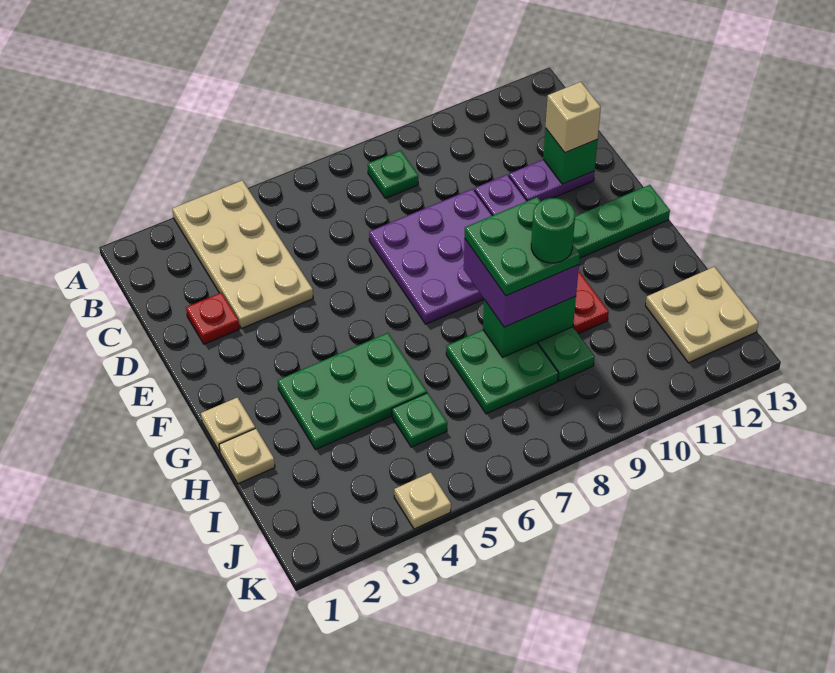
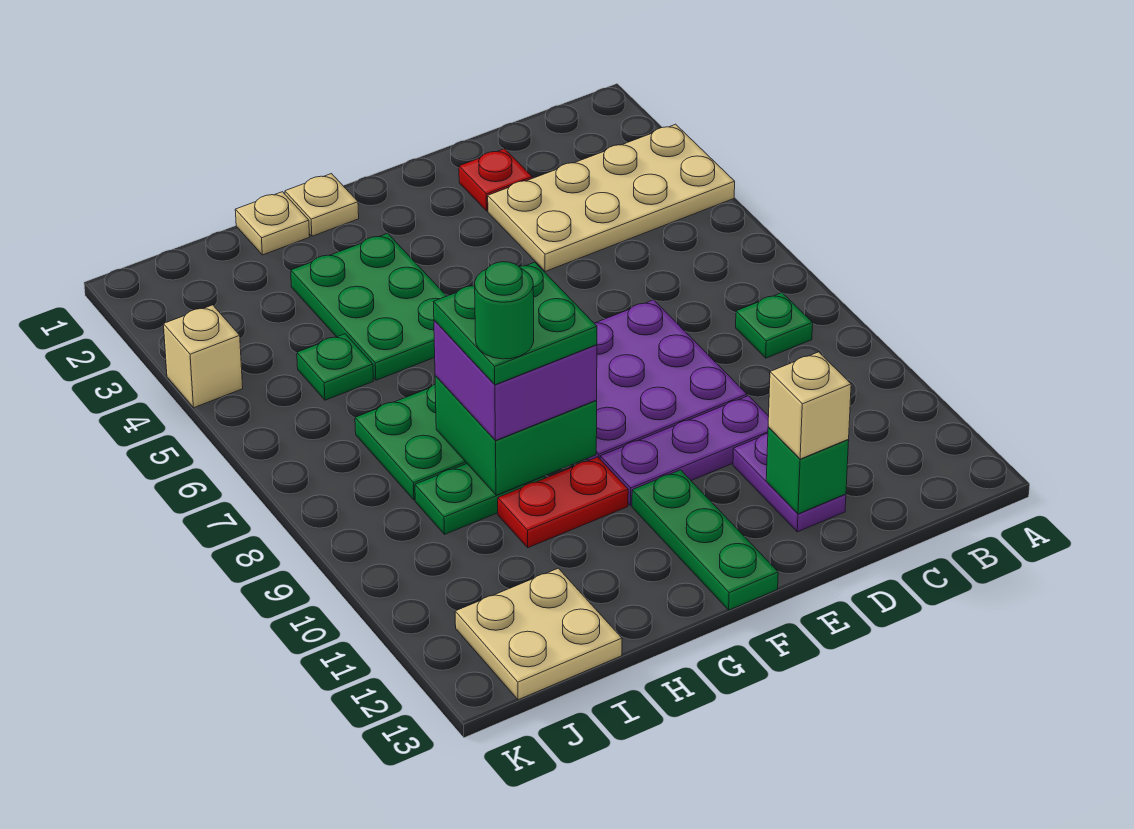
green brick H8:H9 level 2 -> green brick G8:H9 level 2
tan plate K4 level 1 -> tan brick K4 level 1

